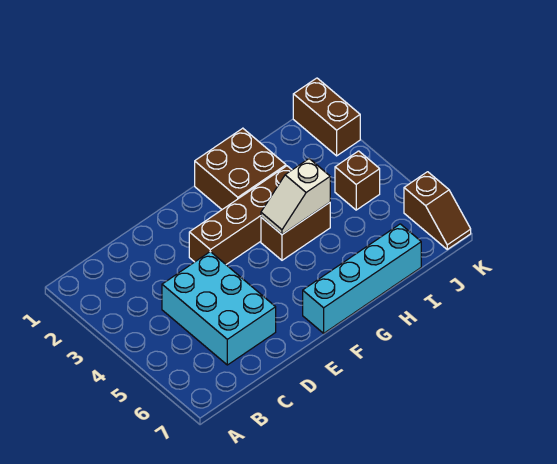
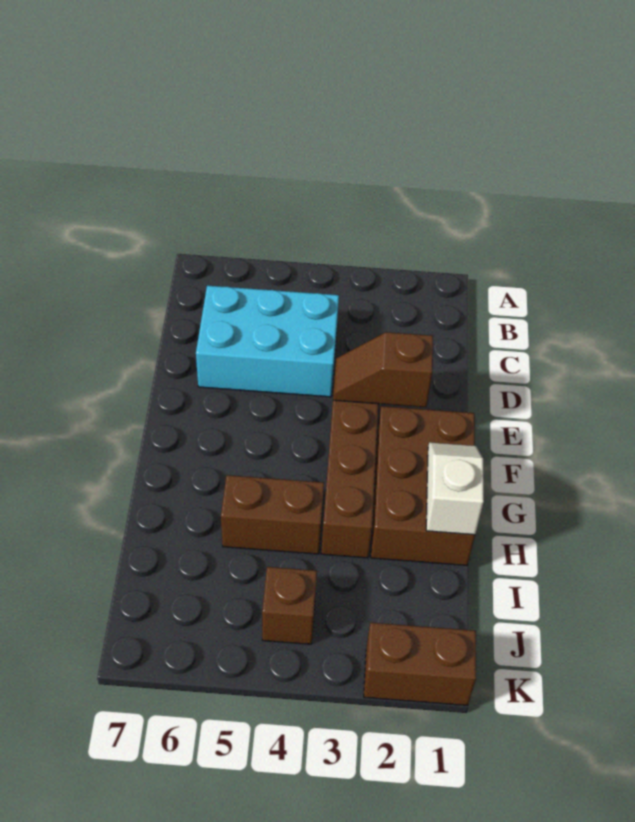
cyan brick F7:I7 level 1 -> none
brown brick G1:H2 level 1 -> brown brick F1:H2 level 1
brown brick G4:H4 level 1 -> brown brick H4:H5 level 1
white slope G4:H4 level 2 top H -> white slope G1:H1 level 2 top H
brown slope K6:K7 level 1 top 6 -> brown slope E2:E3 level 2 top 2

